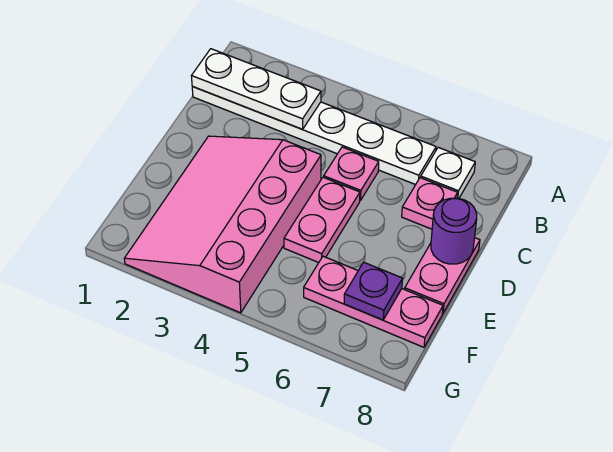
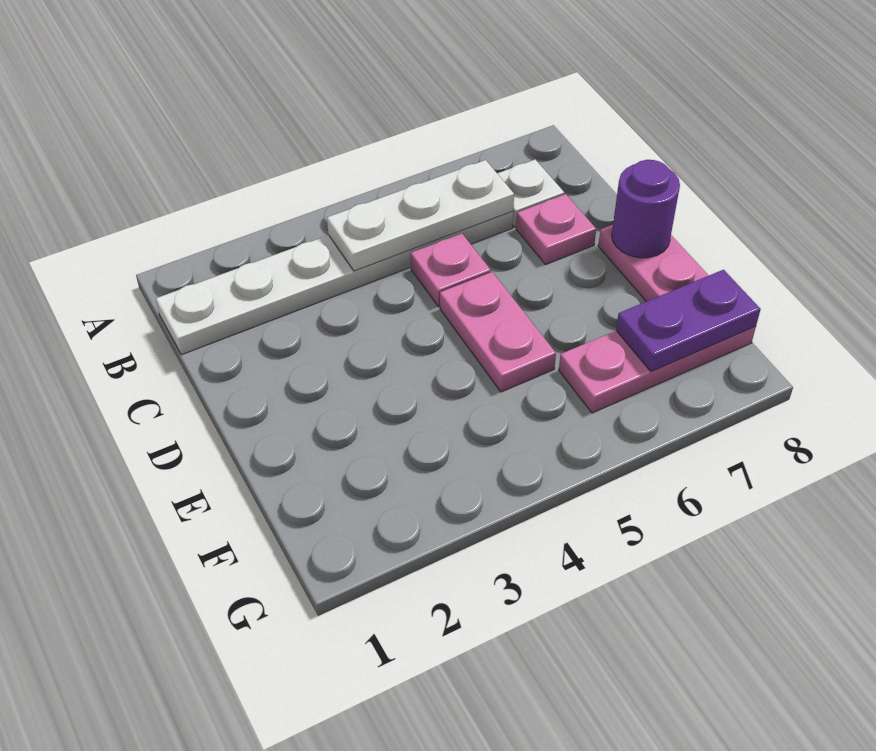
white plate B1:B3 level 2 -> white plate B4:B6 level 2
pink slope D2:G4 level 1 top 4 -> none
purple plate F7 level 2 -> purple plate F7:F8 level 2

